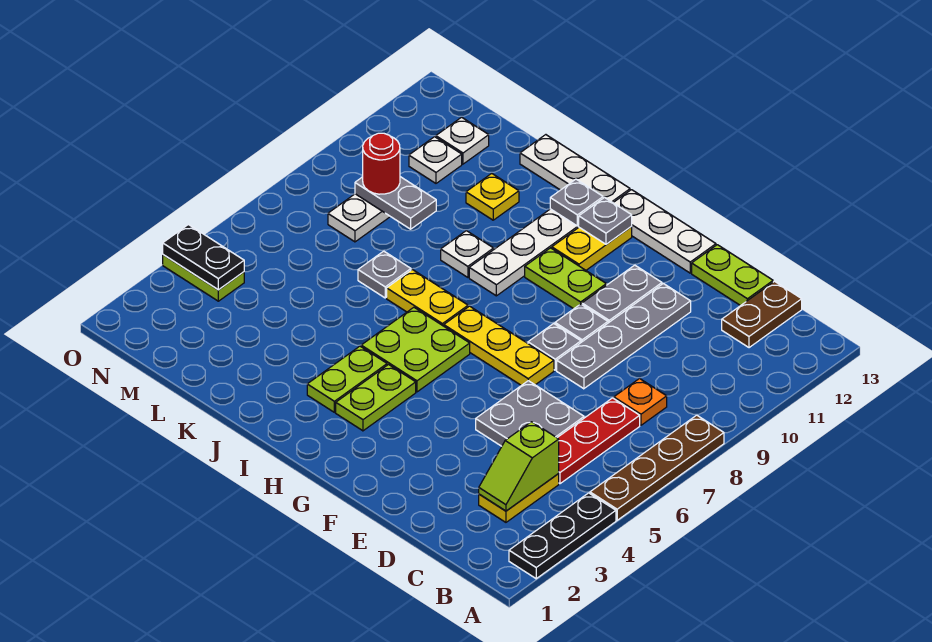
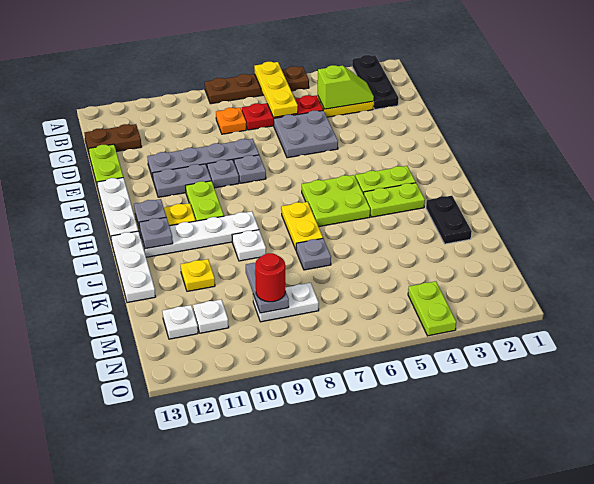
black plate A2:A4 level 1 -> black plate A2:C2 level 1
yellow plate F7:H7 level 1 -> yellow plate A6:C6 level 2
black plate N4:O4 level 2 -> black plate J2:K2 level 1

